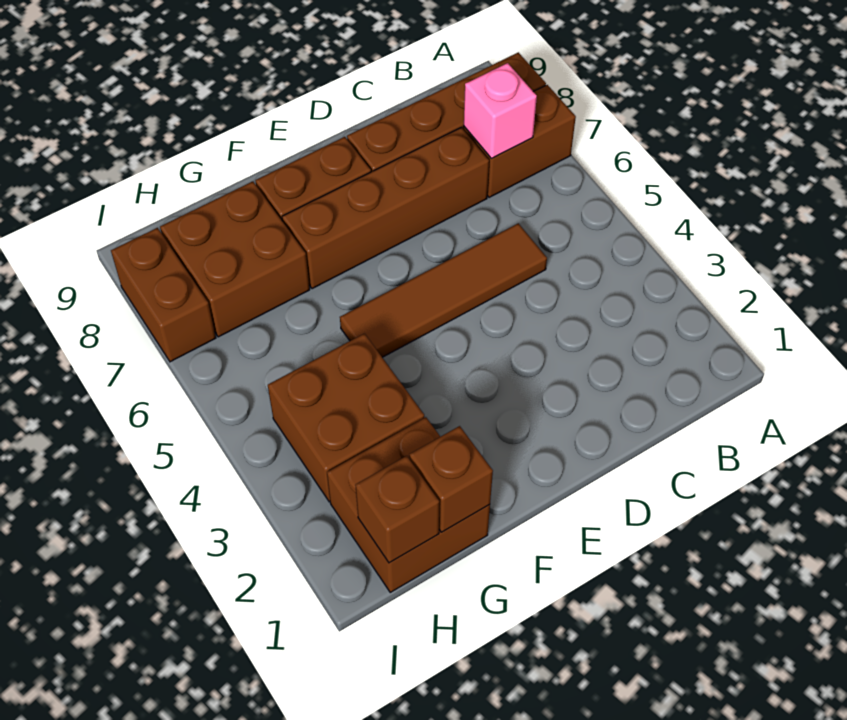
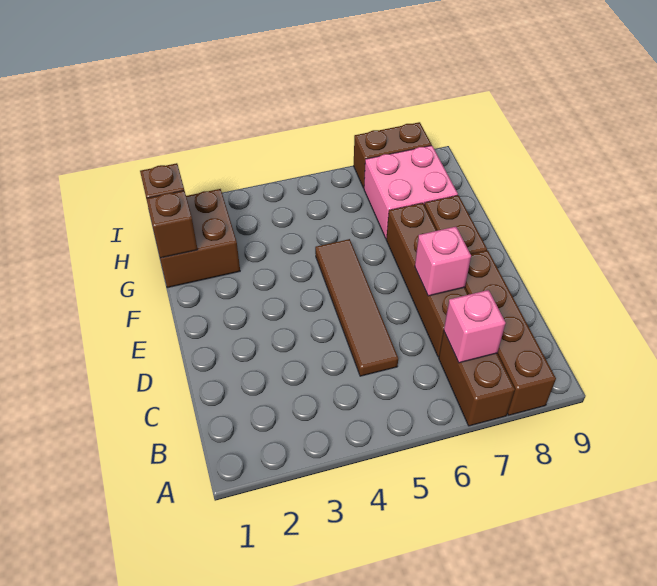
none -> pink brick D7 level 2
brown brick G3:H4 level 1 -> none
brown brick G7:H8 level 1 -> pink brick G7:H8 level 1

